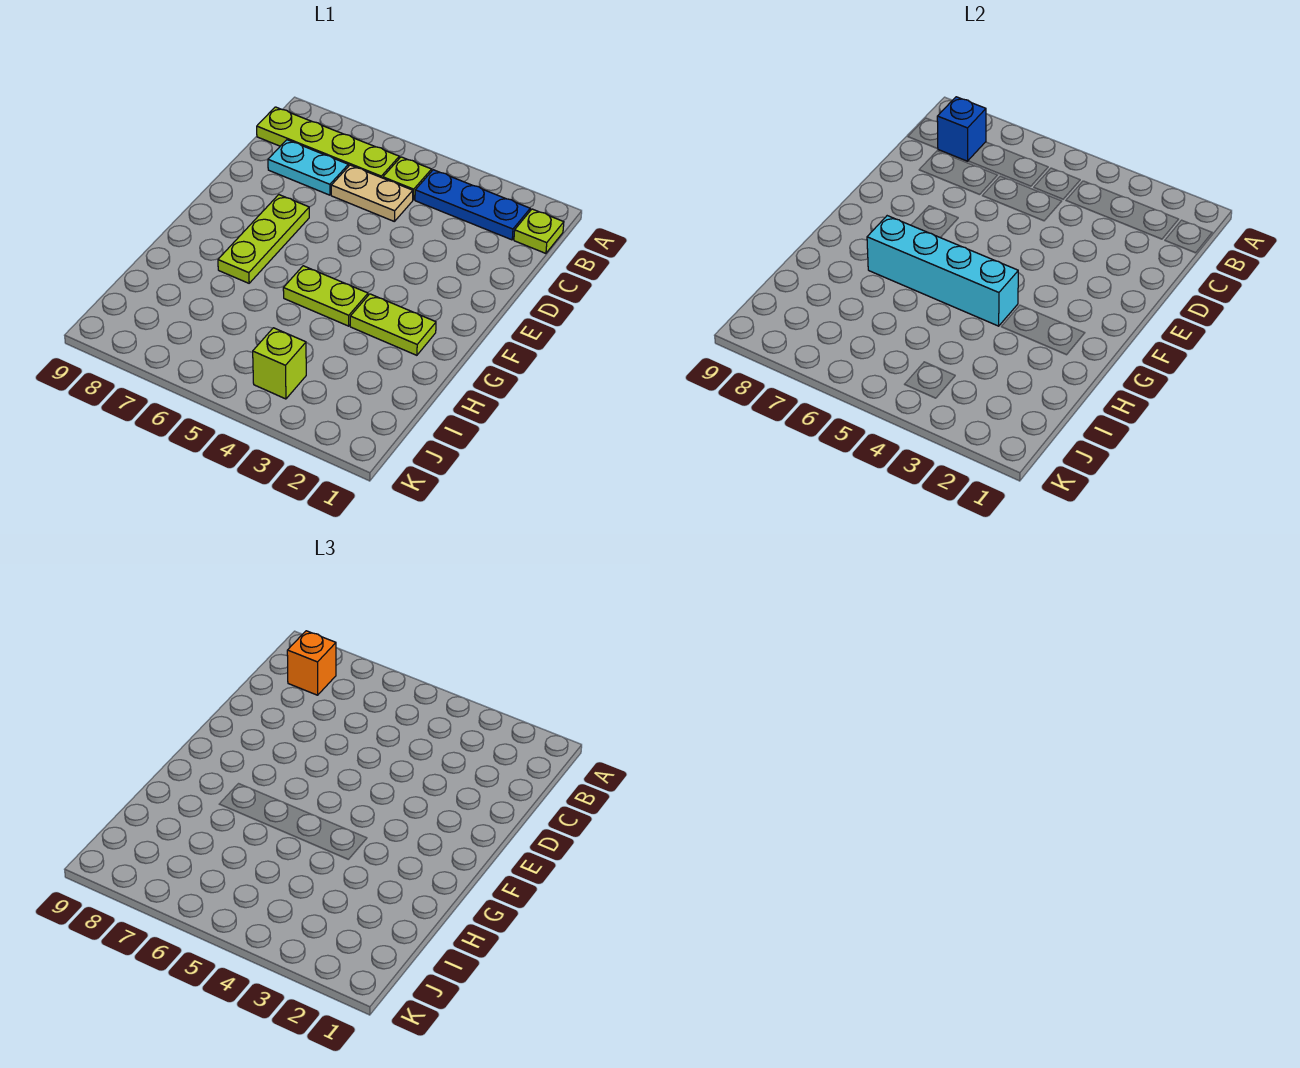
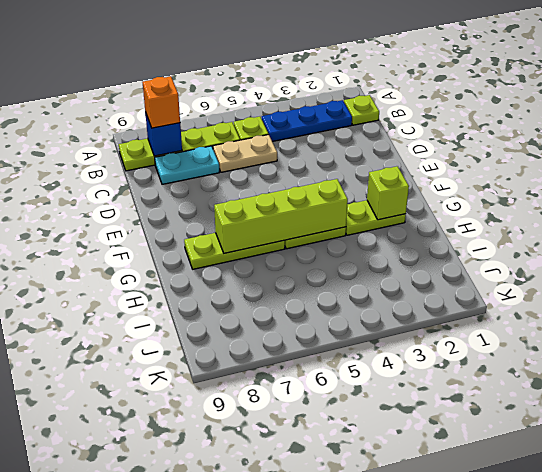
lime plate E7:G7 level 1 -> lime plate G6:G8 level 1
cyan brick G4:G7 level 2 -> lime brick G4:G7 level 2
lime brick J4 level 1 -> lime brick G2 level 2

